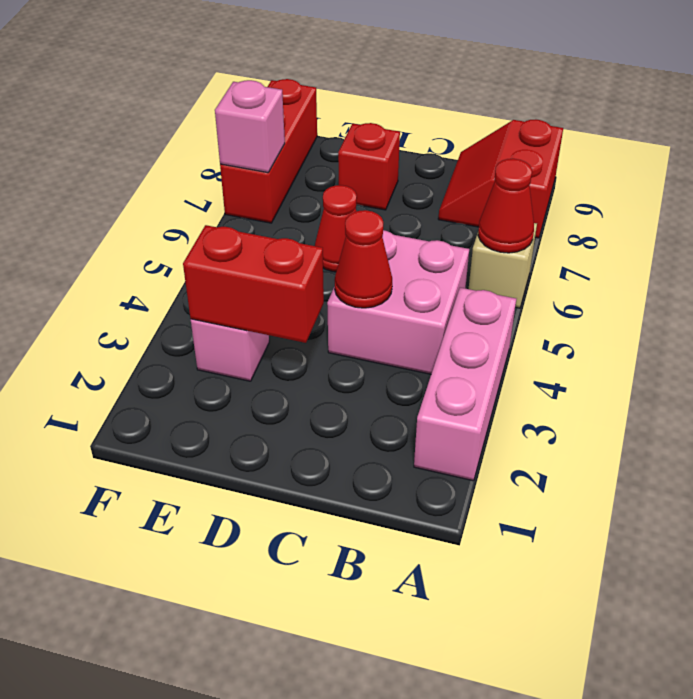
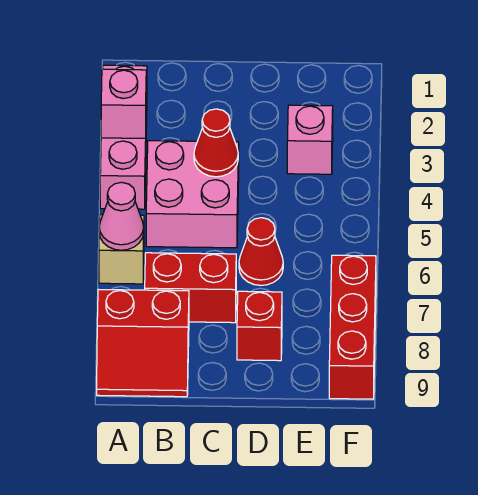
red cone A6 level 2 -> pink cone A6 level 2
red slope A8:B9 level 1 top A -> red slope A8:B9 level 1 top 8
red brick D3:E3 level 2 -> red brick B7:C7 level 1
pink brick F7 level 2 -> pink brick A3 level 2

